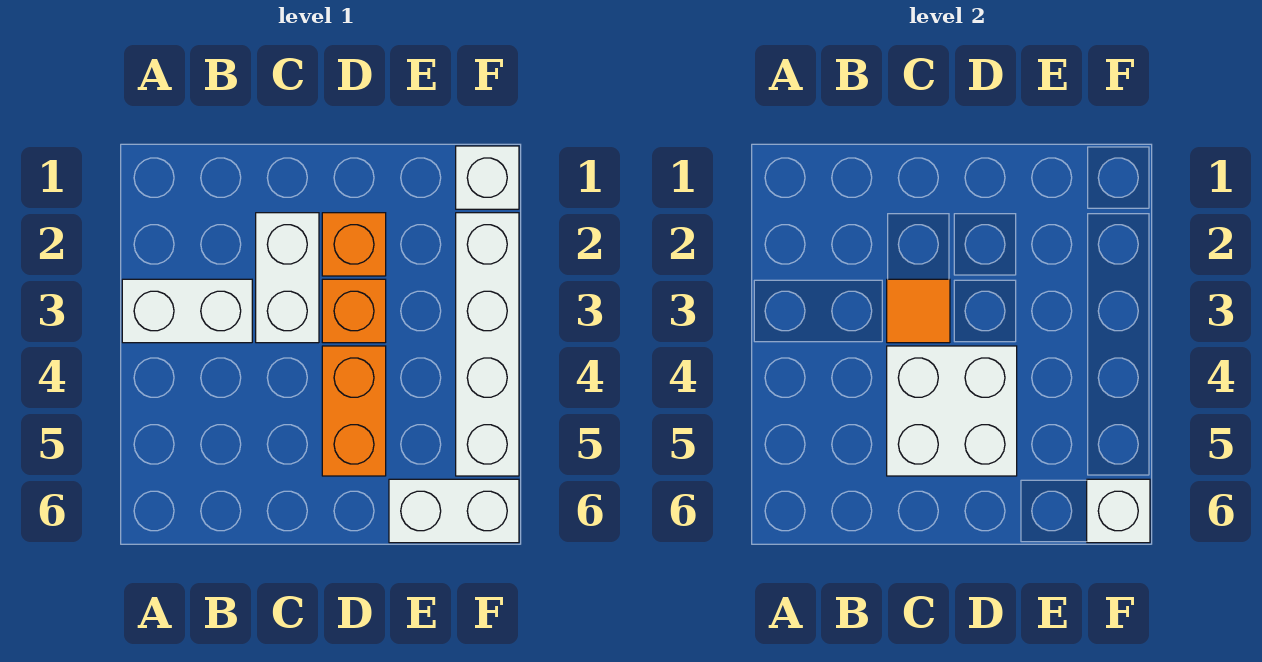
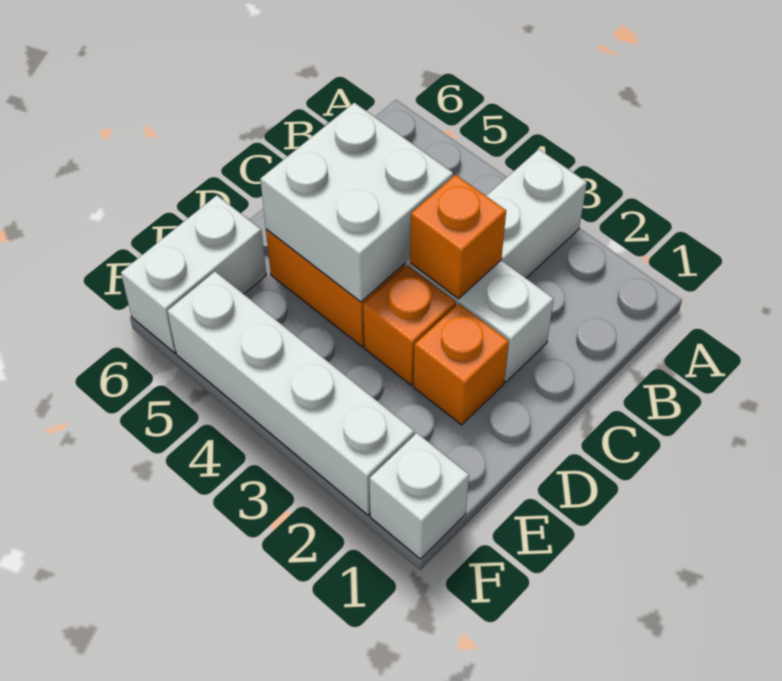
orange tile C3 level 2 -> orange brick C3 level 2
white brick F6 level 2 -> none

